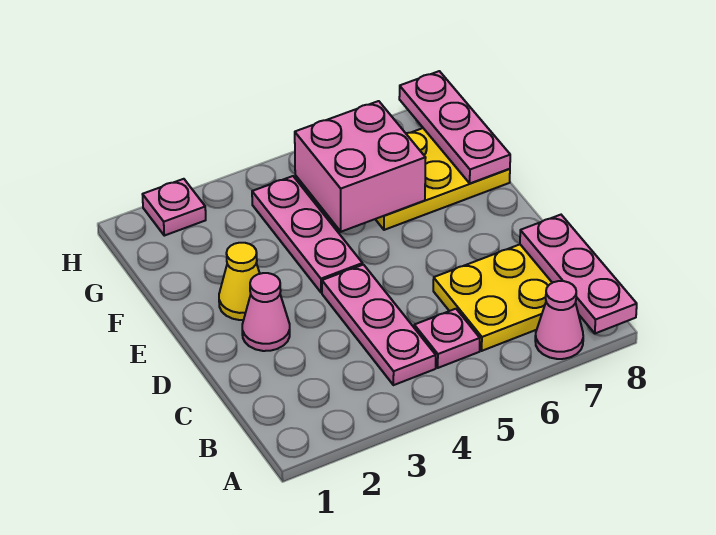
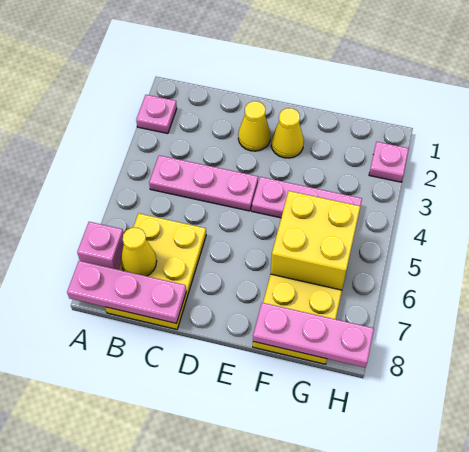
pink cone A7 level 1 -> pink brick A7 level 1
pink plate B5 level 1 -> pink plate A2 level 1
none -> yellow cone B7 level 2
pink cone D2 level 1 -> yellow cone D2 level 1
pink brick F5:G6 level 2 -> yellow brick F5:G6 level 2

